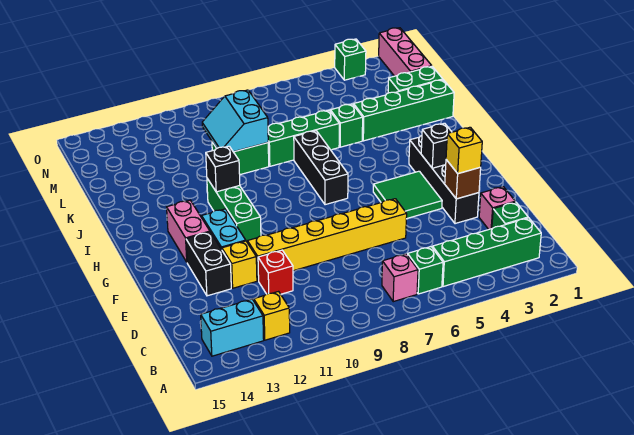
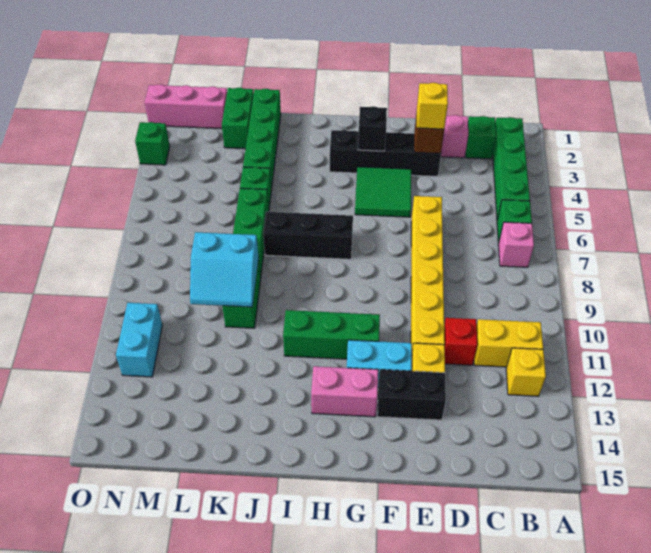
none -> yellow brick B11:C11 level 1
cyan brick B13:B14 level 1 -> cyan brick N11:N12 level 1
black brick I11 level 2 -> none

